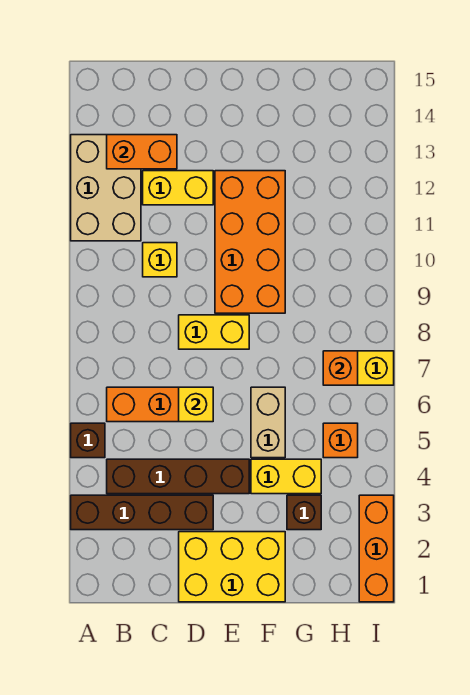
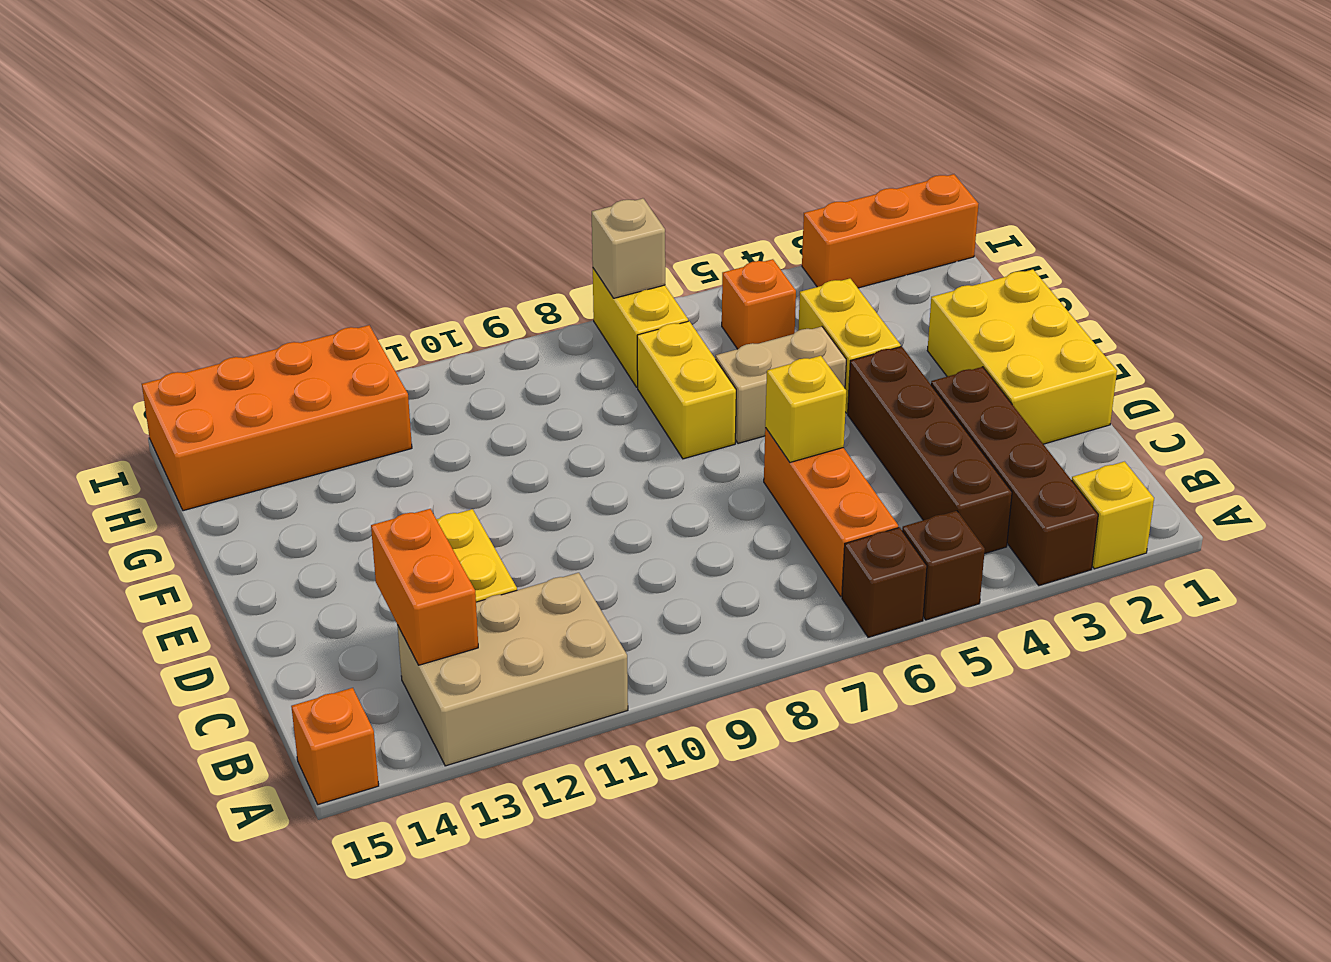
yellow brick C10 level 1 -> yellow brick A2 level 1
yellow brick D8:E8 level 1 -> yellow brick F7:G7 level 1
orange brick E9:F12 level 1 -> orange brick H12:I15 level 1
brown brick G3 level 1 -> brown brick A6 level 1
orange brick H7 level 2 -> orange brick A15 level 1
none -> tan brick I7 level 2

